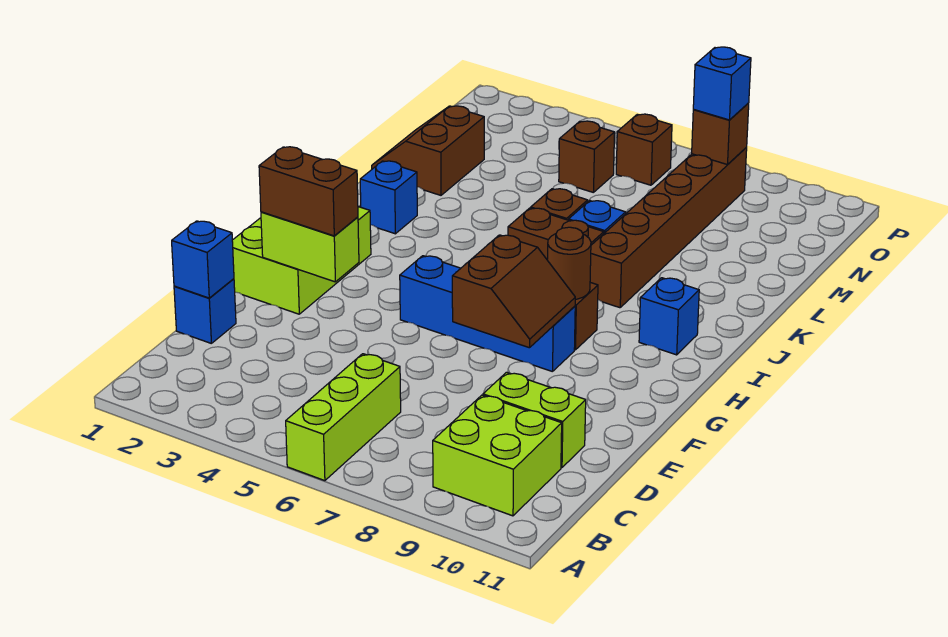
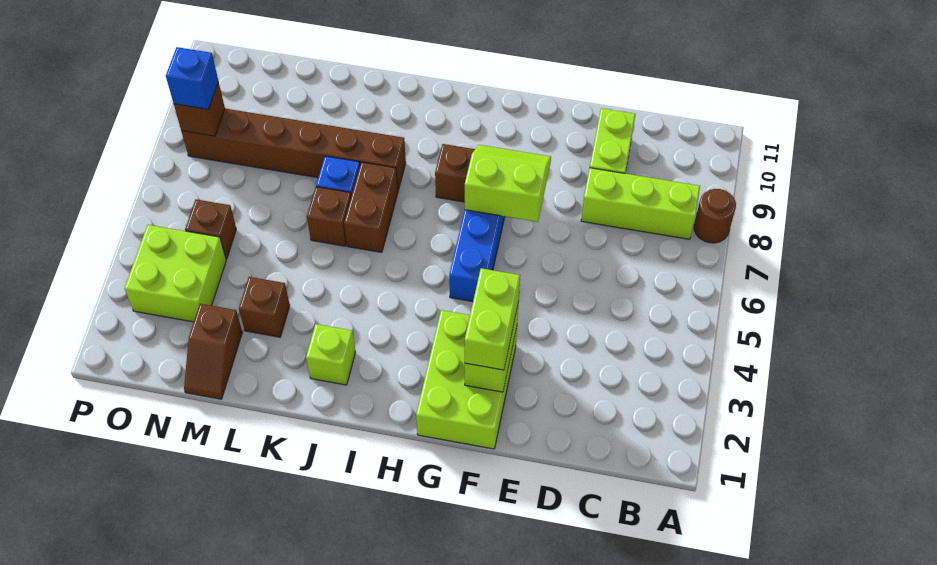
lime brick A6:C6 level 1 -> lime brick B8:D8 level 1
lime brick B9:C10 level 1 -> lime brick N3:O4 level 1
blue brick D1 level 1 -> none
blue brick D1 level 2 -> none
lime brick F1:H2 level 1 -> lime brick F1:G3 level 1
brown brick F2:F3 level 3 -> lime brick F2:F3 level 3
brown slope F7:G8 level 2 top 7 -> lime slope F7:G8 level 2 top 7
brown round brick H8 level 2 -> brown round brick A8 level 1
blue brick I10 level 1 -> none
blue brick J2 level 1 -> lime brick J2 level 1
brown slope L1:M2 level 1 top 2 -> brown slope M1:M2 level 1 top 2
brown brick O6 level 1 -> brown brick L3 level 1

